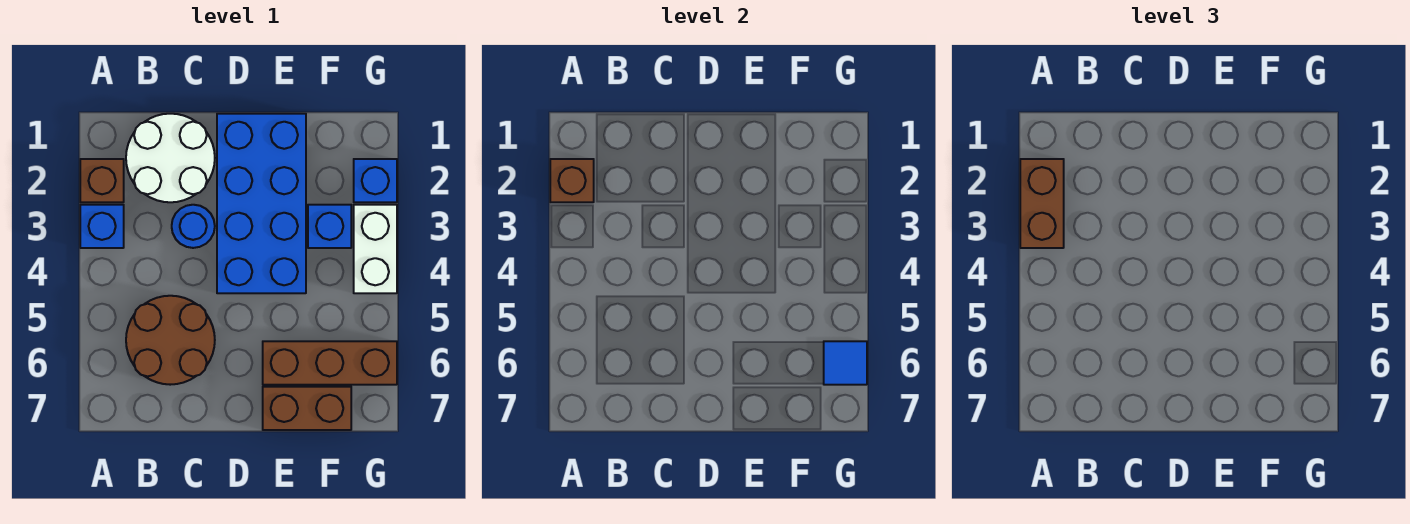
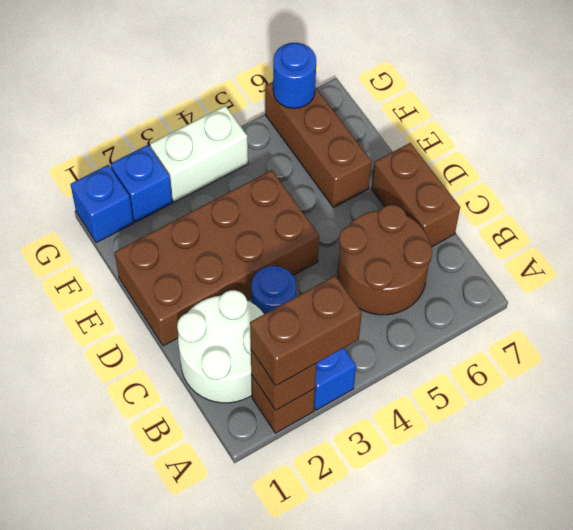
blue brick D1:E4 level 1 -> brown brick D1:E4 level 1
brown brick E7:F7 level 1 -> brown brick C7:D7 level 1
blue brick F3 level 1 -> blue brick G1 level 1
blue tile G6 level 2 -> blue round brick G6 level 2

